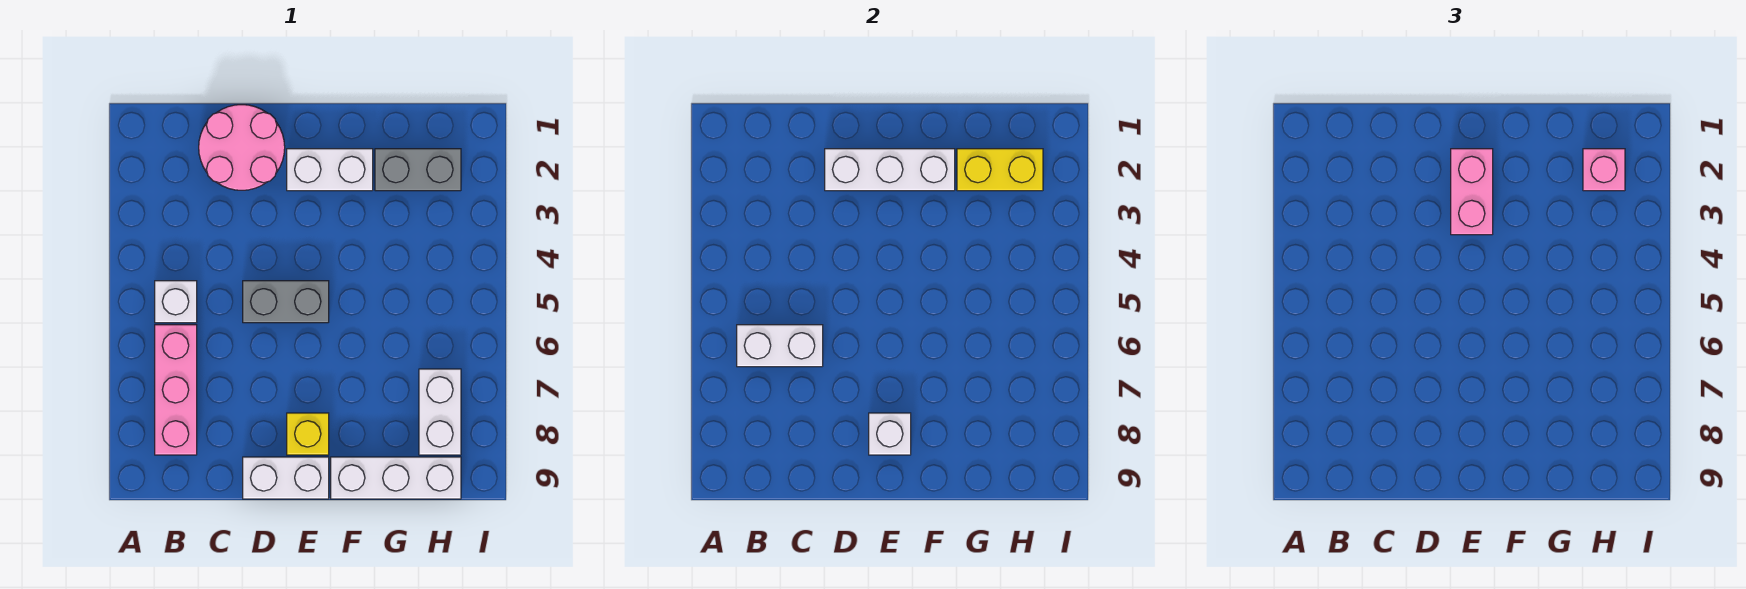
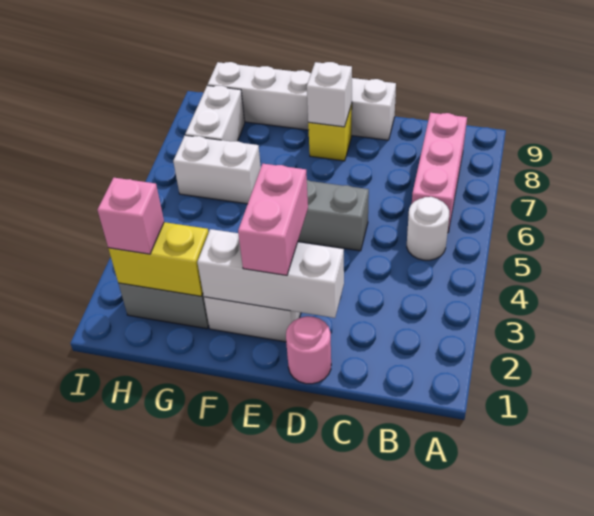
white brick B5 level 1 -> white round brick B5 level 1
white brick B6:C6 level 2 -> white brick G6:H6 level 1
pink round brick C1:D2 level 1 -> pink round brick D1 level 1

